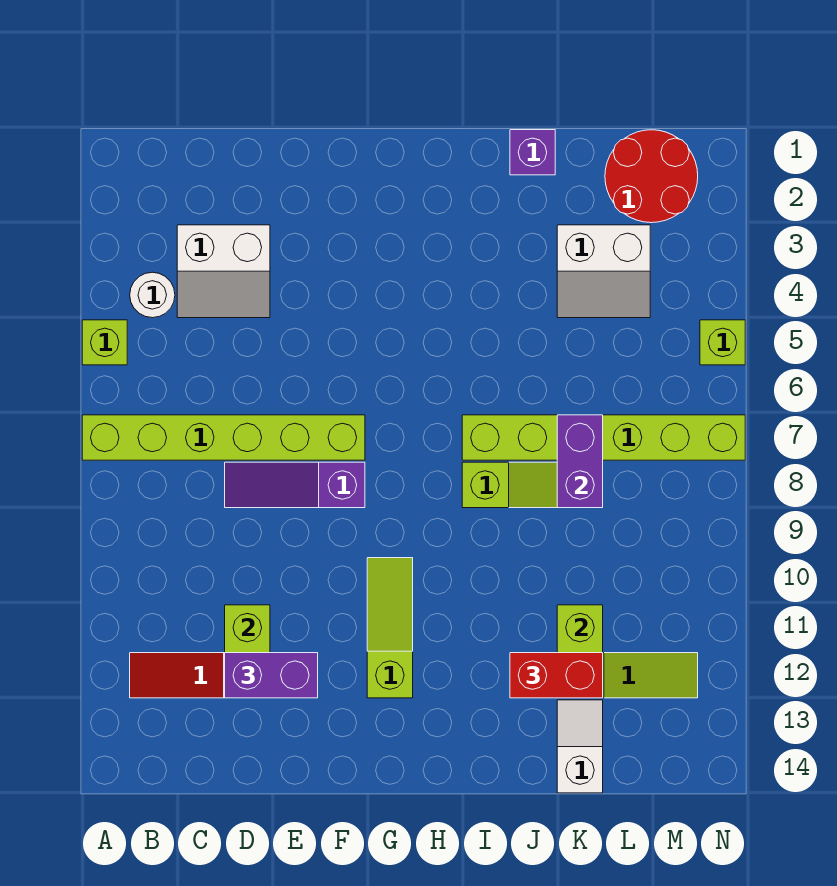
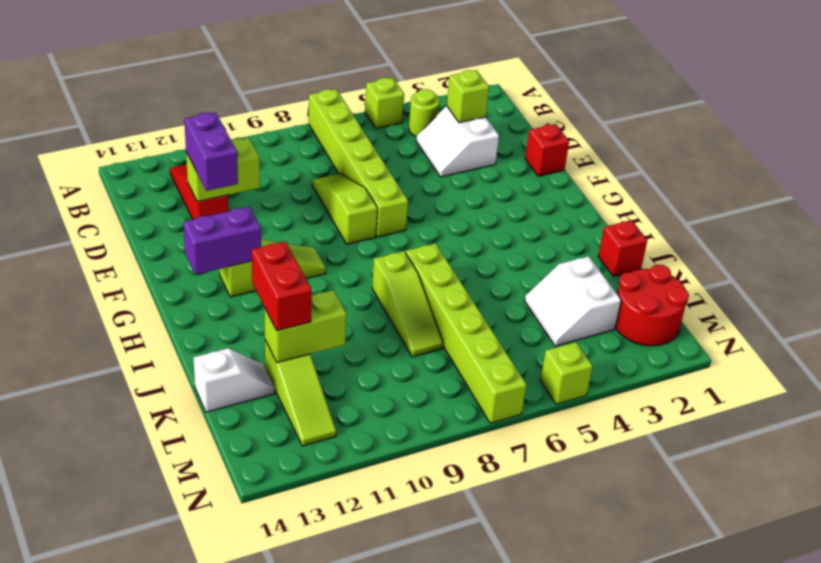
white round brick B4 level 1 -> lime round brick B4 level 1
none -> lime brick C3 level 2
purple slope D8:F8 level 1 top F -> lime slope D8:F8 level 1 top F
none -> red brick E1 level 1
purple brick J1 level 1 -> red brick J1 level 1
purple brick K7:K8 level 2 -> purple brick G12:G13 level 2

